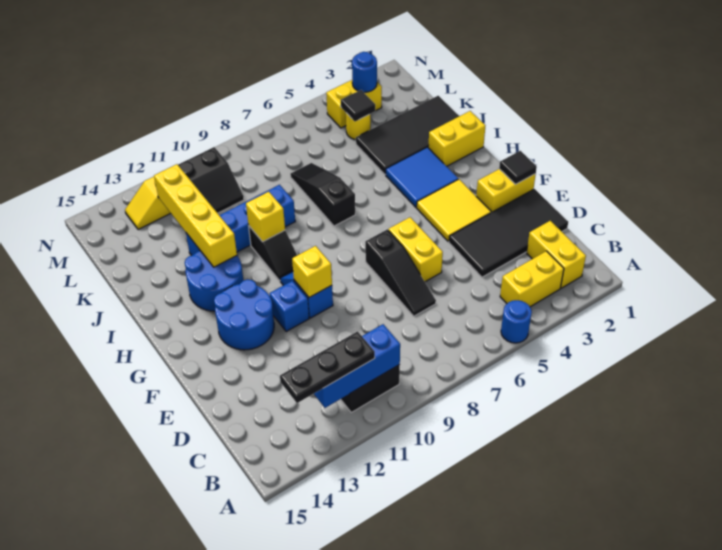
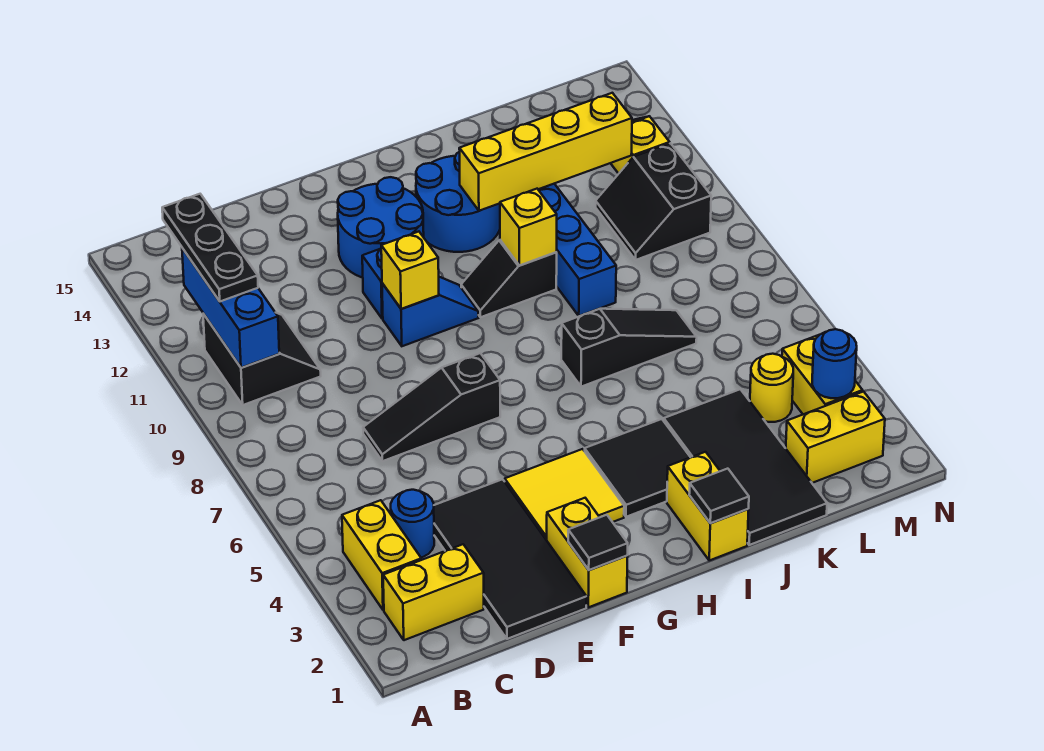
blue round brick A5 level 1 -> blue round brick C4 level 1
yellow brick E6:F6 level 1 -> yellow brick L2:M2 level 1
blue tile H3:I4 level 1 -> black tile H3:I4 level 1
black tile L4 level 2 -> black tile I1 level 2

